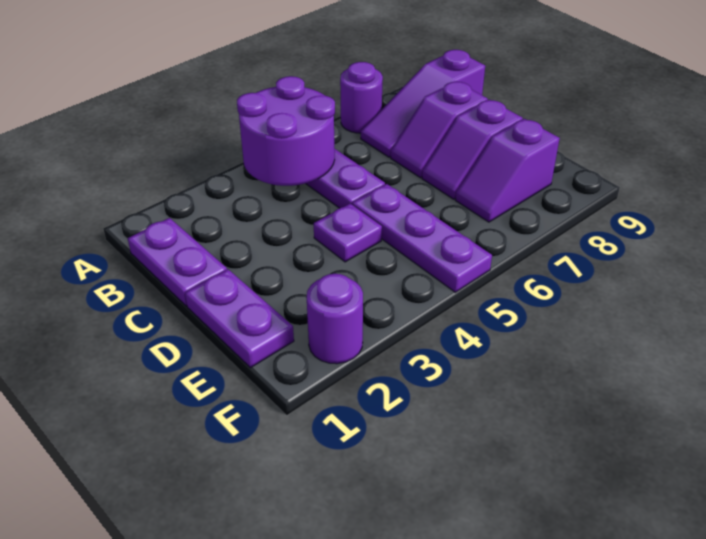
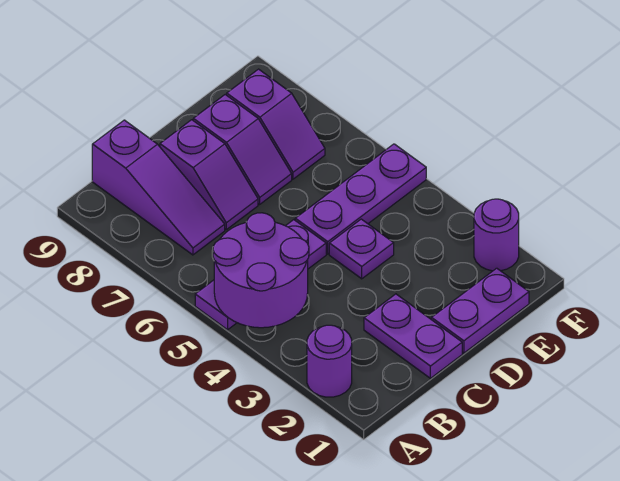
purple round brick A7 level 1 -> purple round brick A2 level 1
purple plate B1:C1 level 1 -> purple plate C1:C2 level 1

